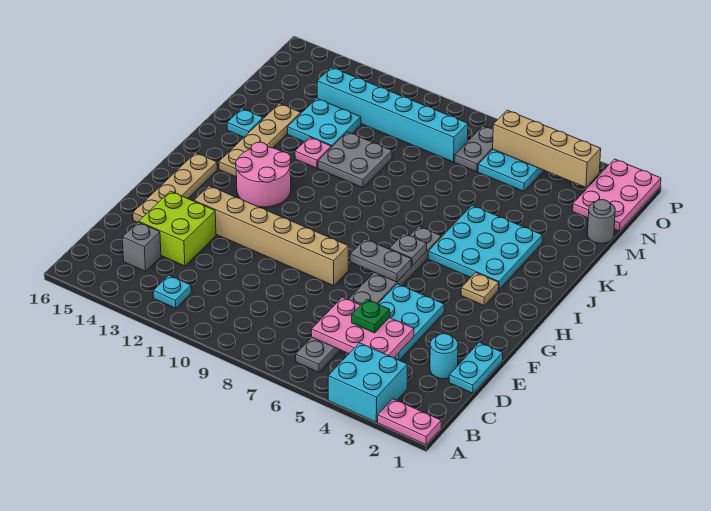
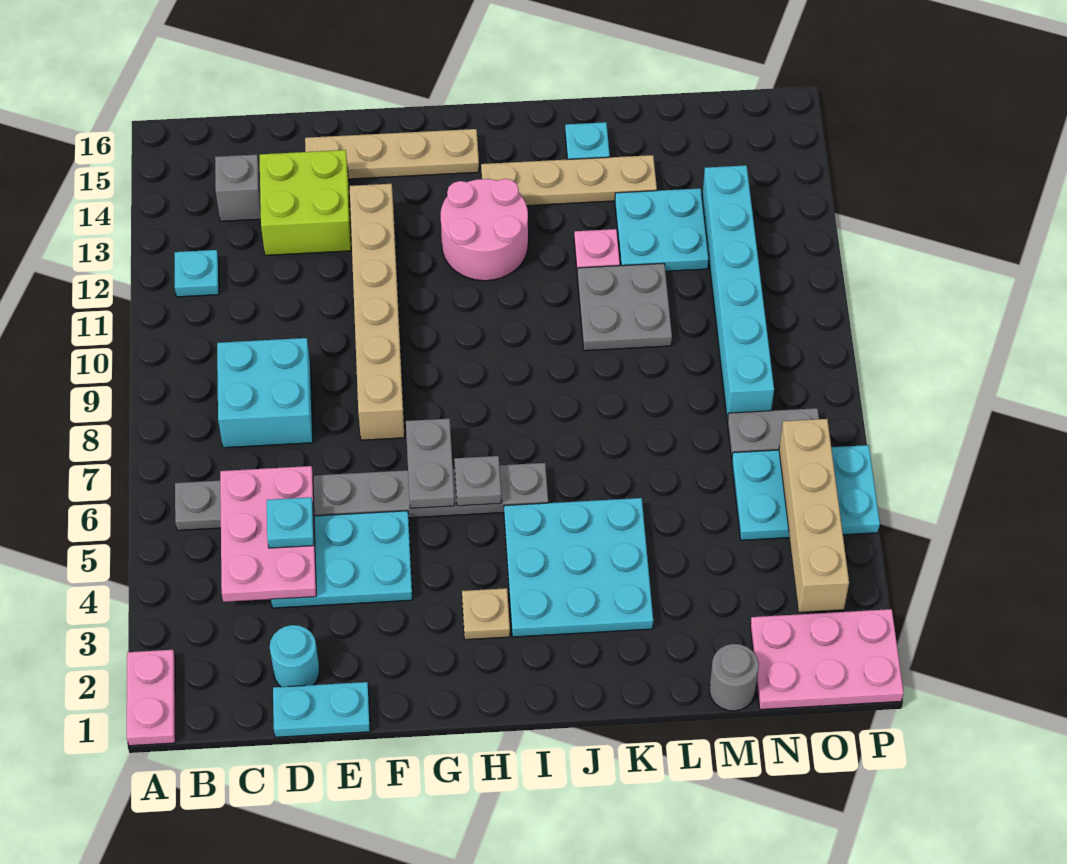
cyan brick A3:B4 level 1 -> cyan brick C8:D9 level 1
green plate D5 level 3 -> cyan plate D5 level 3

